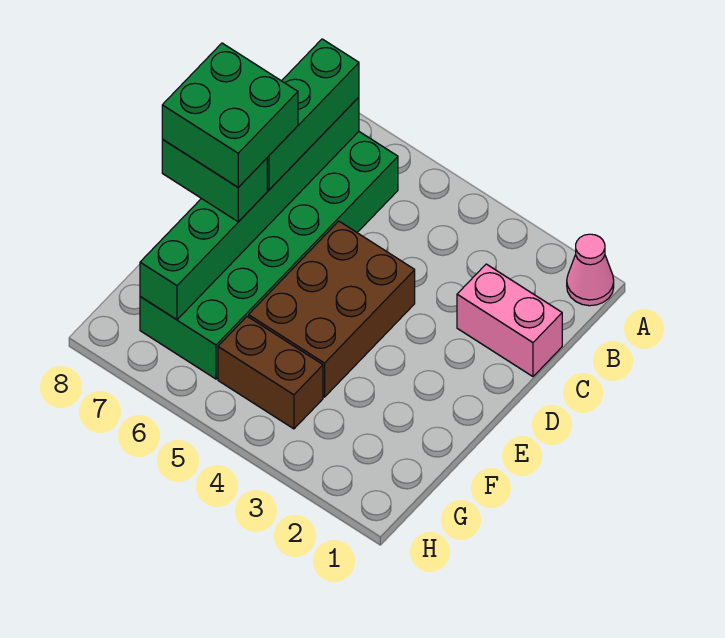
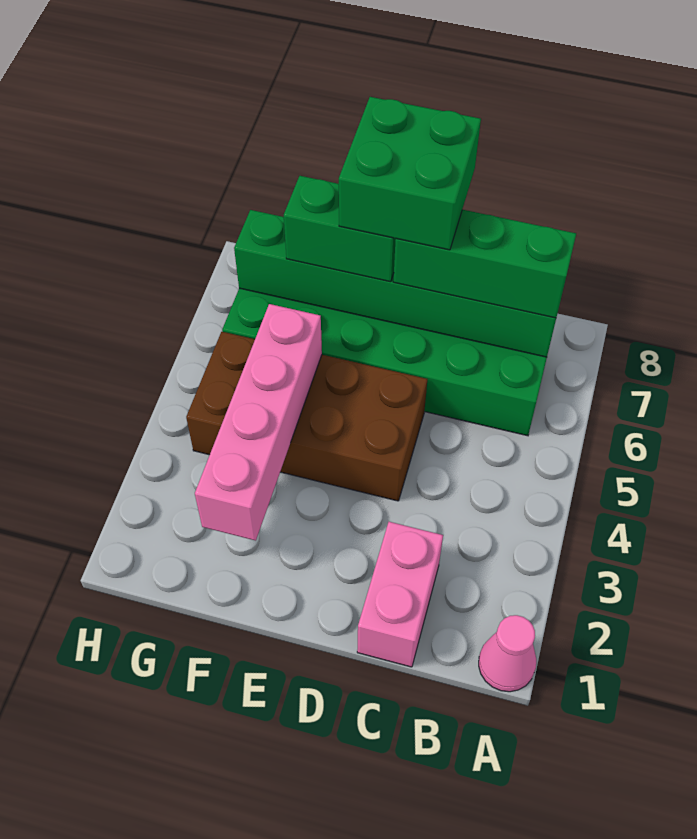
green brick E7:E8 level 3 -> green brick E7:F7 level 3
none -> pink brick F2:F5 level 2

